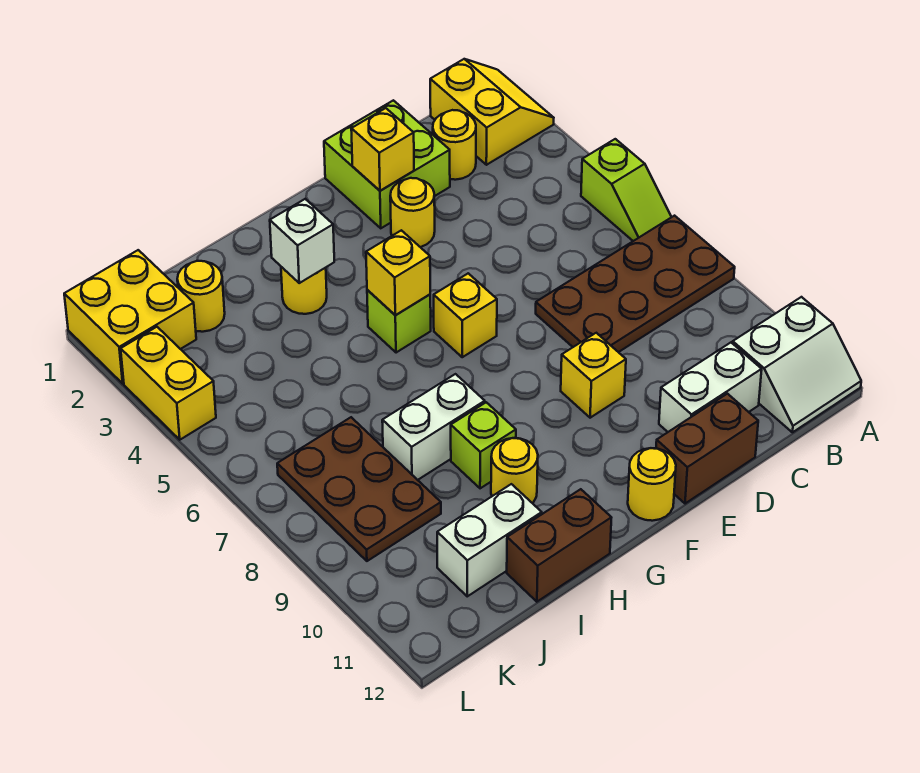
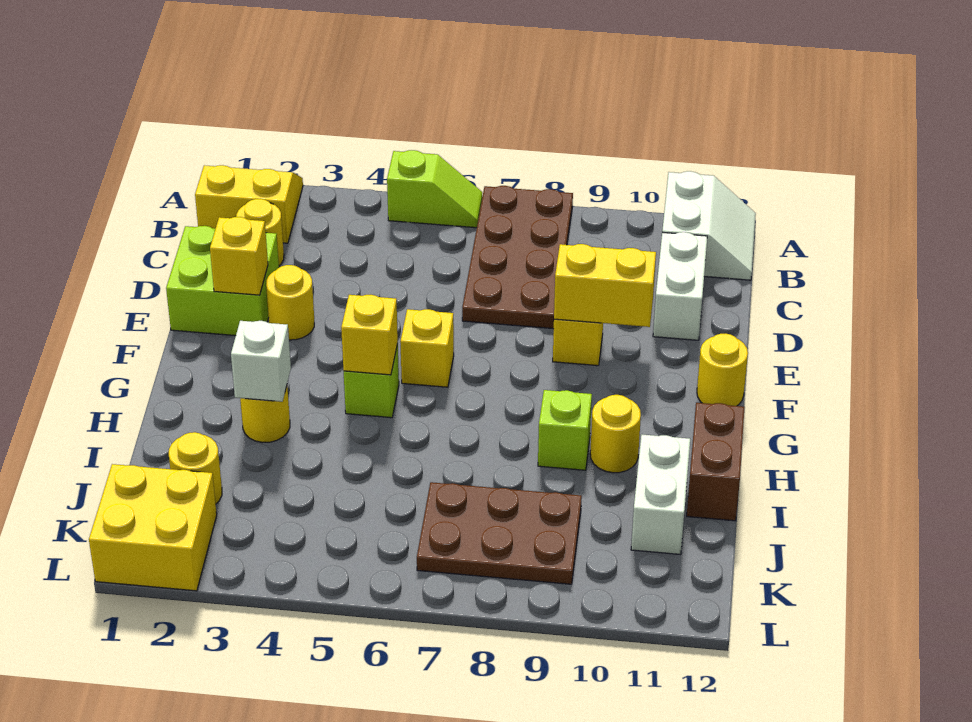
brown brick D12:E12 level 1 -> none
white brick H8:I8 level 1 -> none
yellow brick L3:L4 level 1 -> yellow brick E9:E10 level 2

